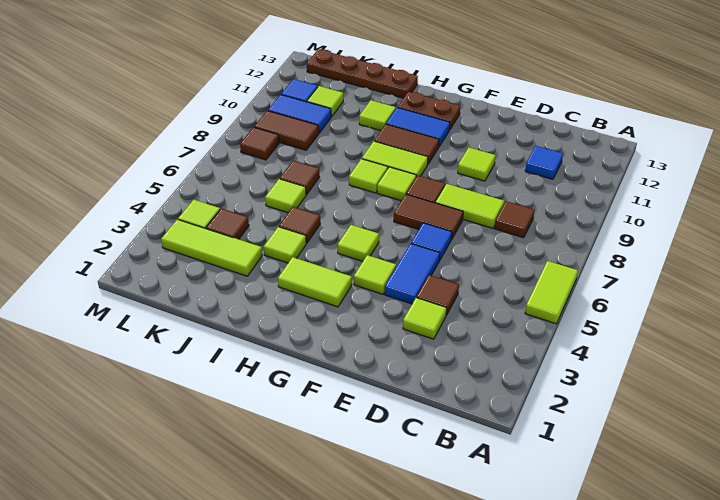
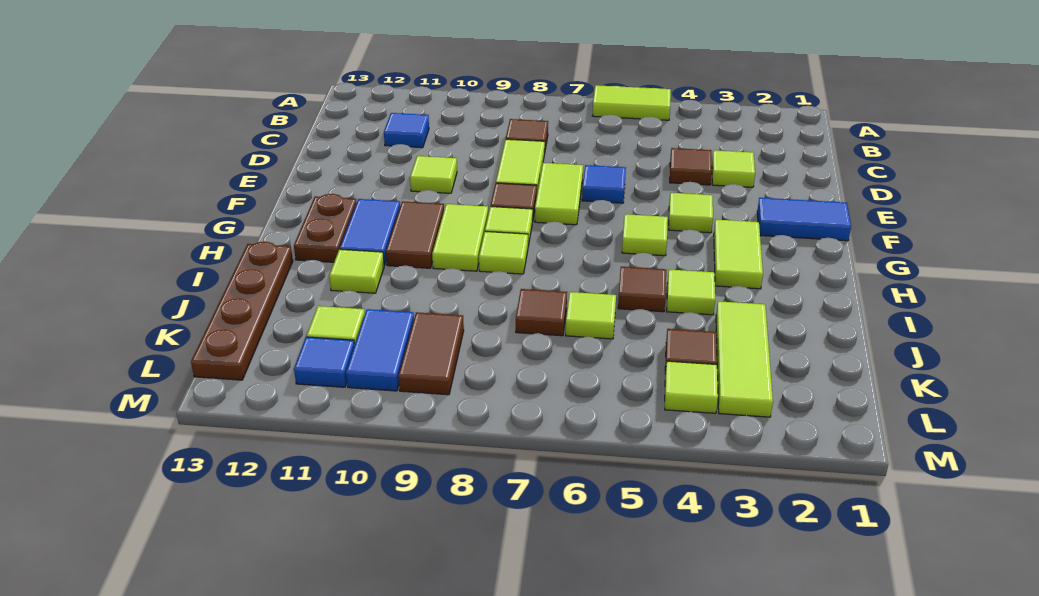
blue tile E4:E5 level 1 -> blue tile F1:F2 level 1
brown tile E7:F7 level 1 -> lime tile E7:F7 level 1
brown tile L8 level 1 -> none

